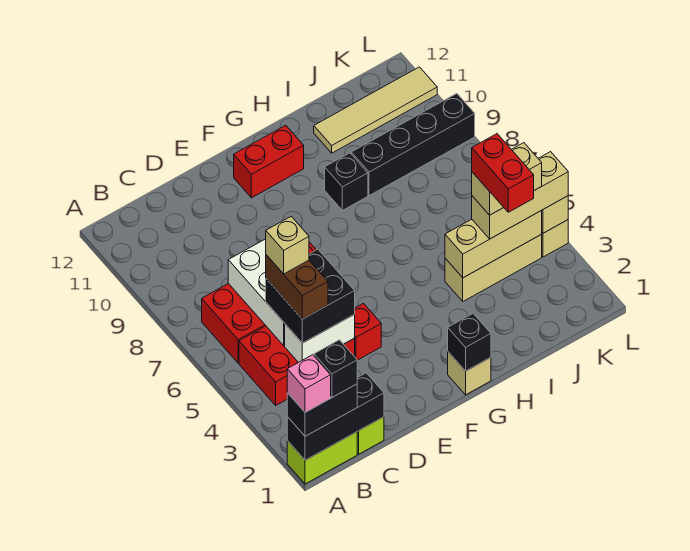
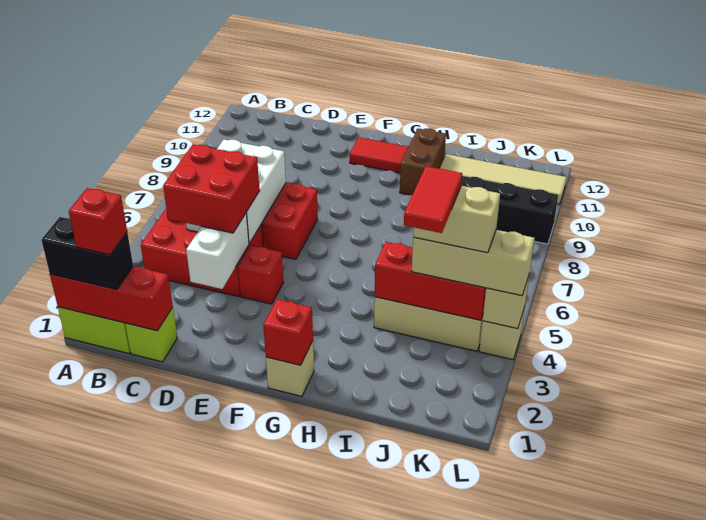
black brick A1:C1 level 2 -> red brick A1:C1 level 2
pink brick A1 level 4 -> none
black brick B1 level 4 -> red brick B1 level 4
white brick C4:D4 level 2 -> white brick D3:D4 level 2
black brick C4:D5 level 3 -> red brick C4:D5 level 3
brown brick C4:C5 level 4 -> brown brick H10:H11 level 1
tan brick C5 level 5 -> none
red brick F11:G11 level 1 -> red tile F11:G11 level 1
black brick G1 level 2 -> red brick G1 level 2
black brick H9 level 1 -> none
tan brick I4:K4 level 2 -> red brick I4:K4 level 2
red brick J3:J4 level 5 -> red tile J3:J4 level 5

